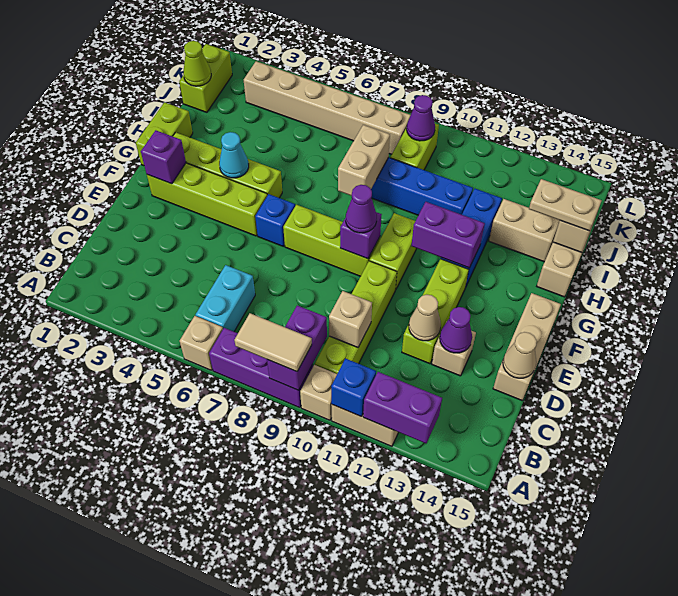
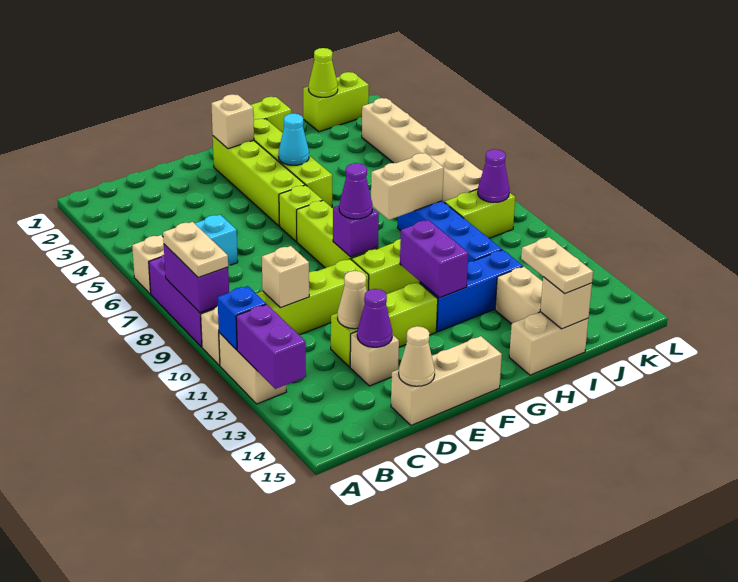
tan tile A8:A9 level 3 -> tan plate A8:A9 level 3
purple brick A9:B9 level 2 -> purple brick A8:A9 level 2
purple brick F2 level 2 -> tan brick F2 level 2
blue brick F6 level 1 -> lime brick F6 level 1

